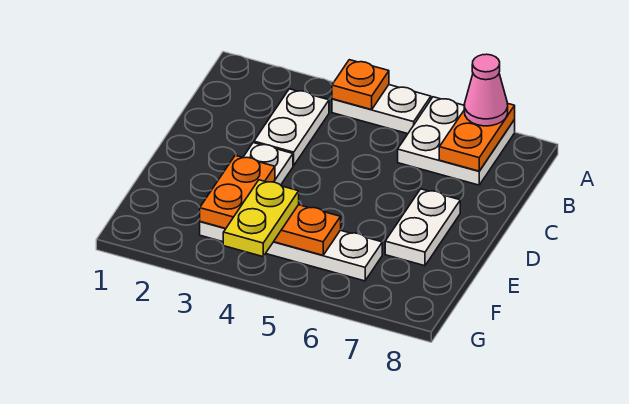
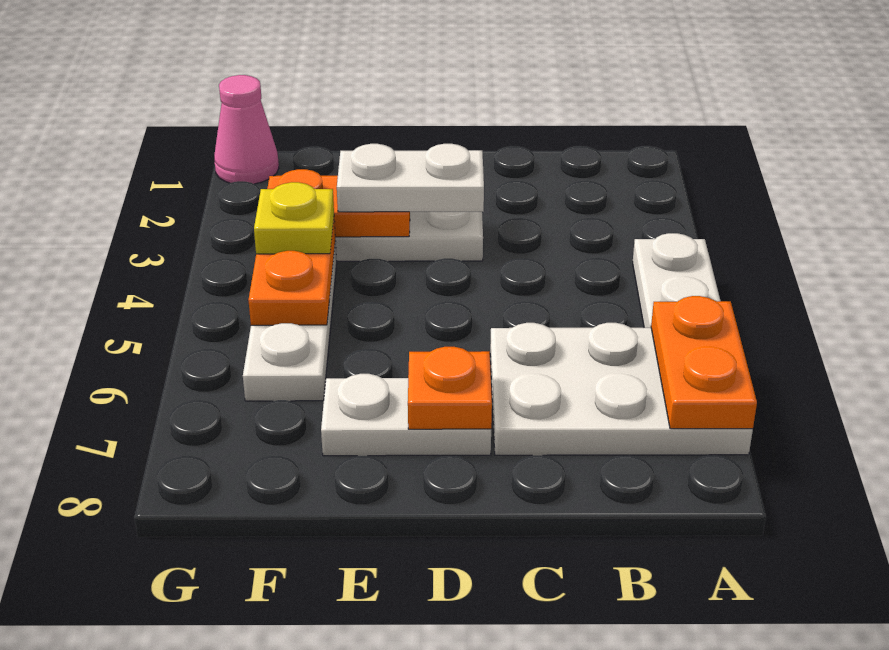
orange plate A4 level 2 -> orange plate D7 level 2
white plate A6:B7 level 1 -> white plate A6:C7 level 1
orange plate A7:B7 level 2 -> orange plate A6:A7 level 2
pink cone A7 level 3 -> pink cone G1 level 1
white plate B3:C3 level 1 -> white plate D3:E3 level 3
yellow plate F4:G4 level 3 -> yellow plate F4 level 3

